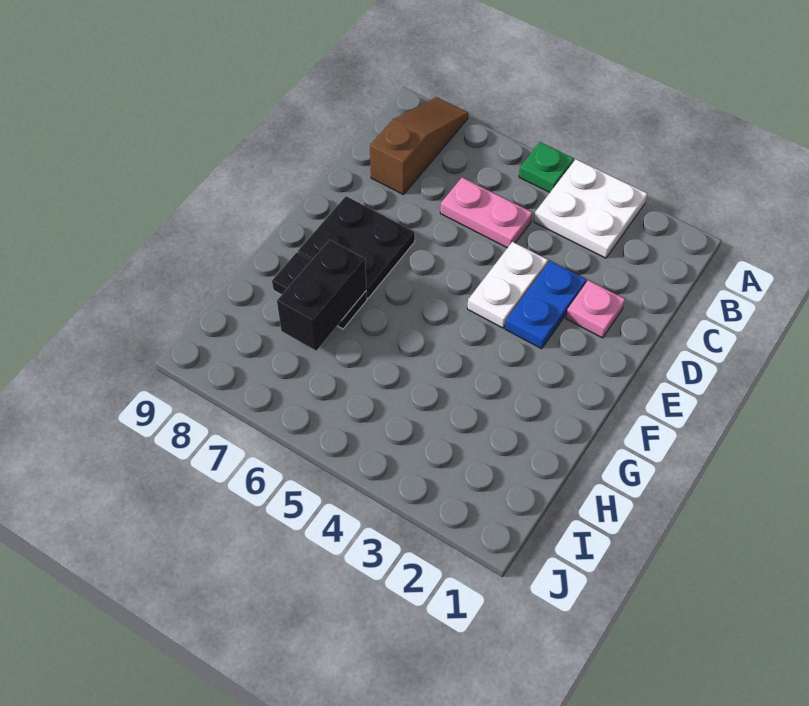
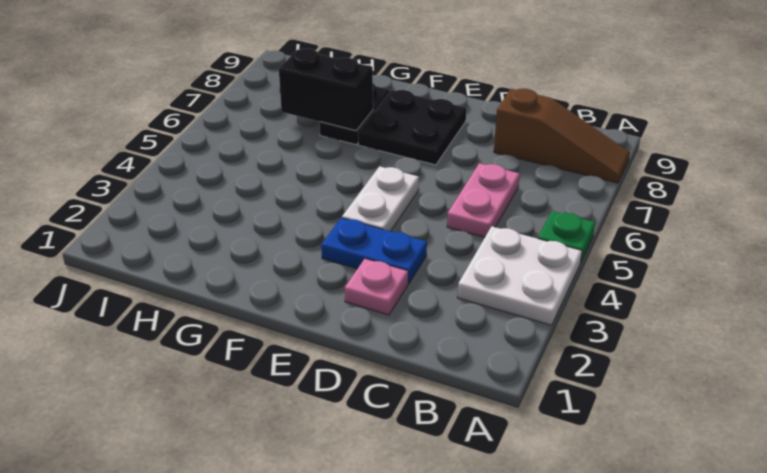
white plate D4:E4 level 1 -> white plate E4:E5 level 1

